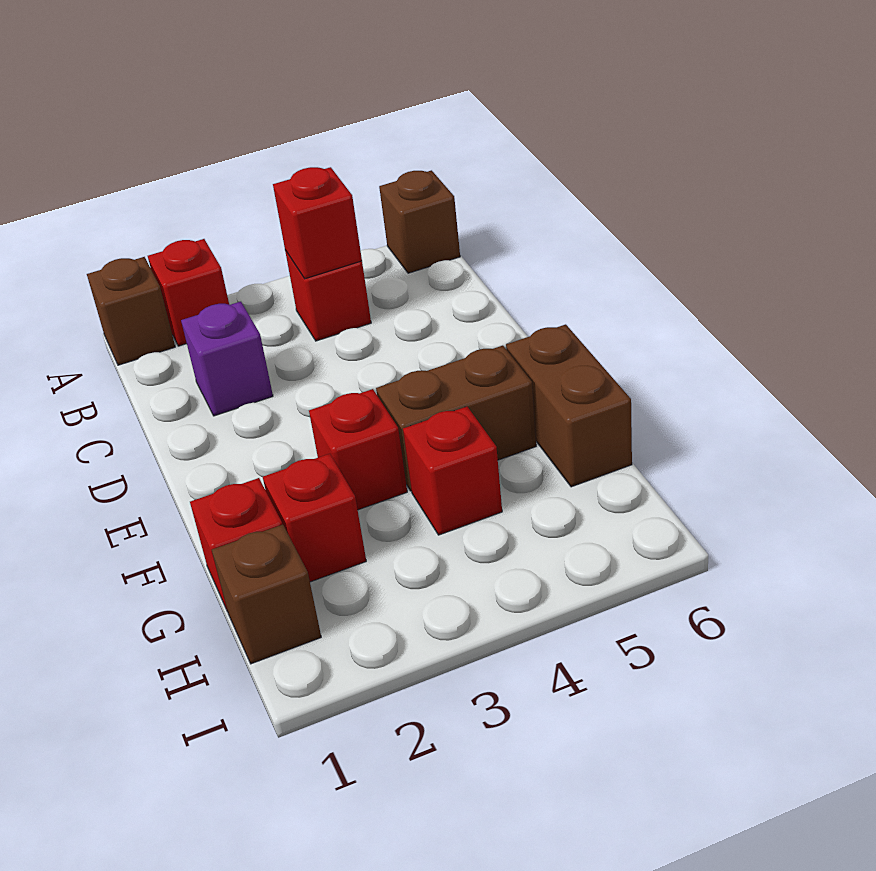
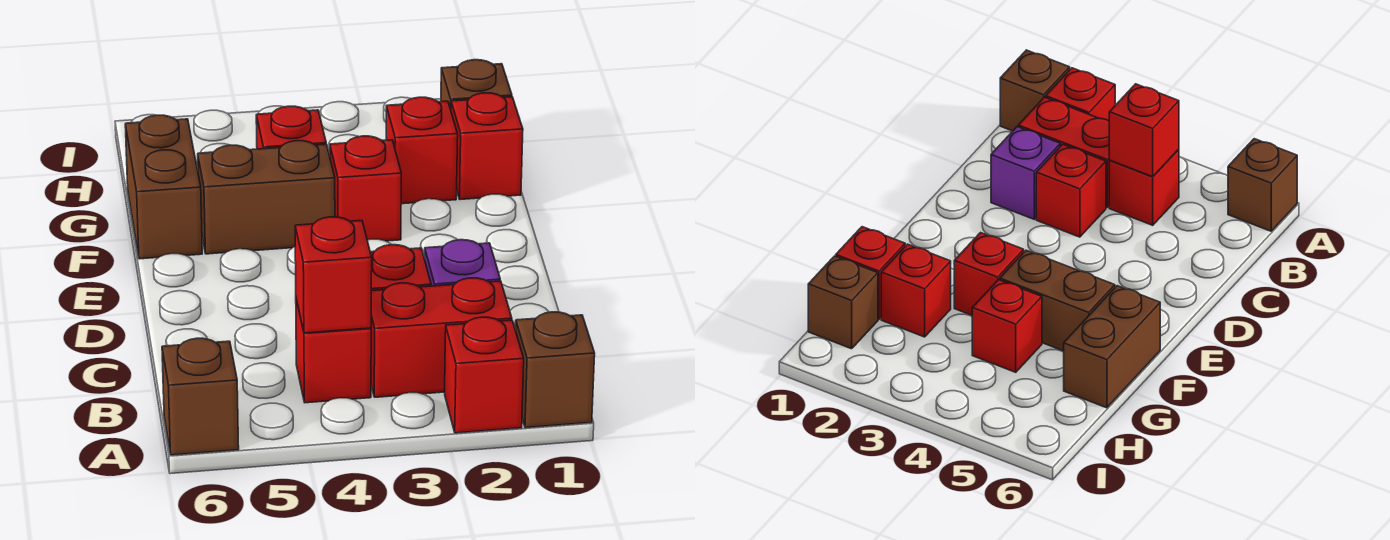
none -> red brick B2:B3 level 1
none -> red brick C3 level 1

